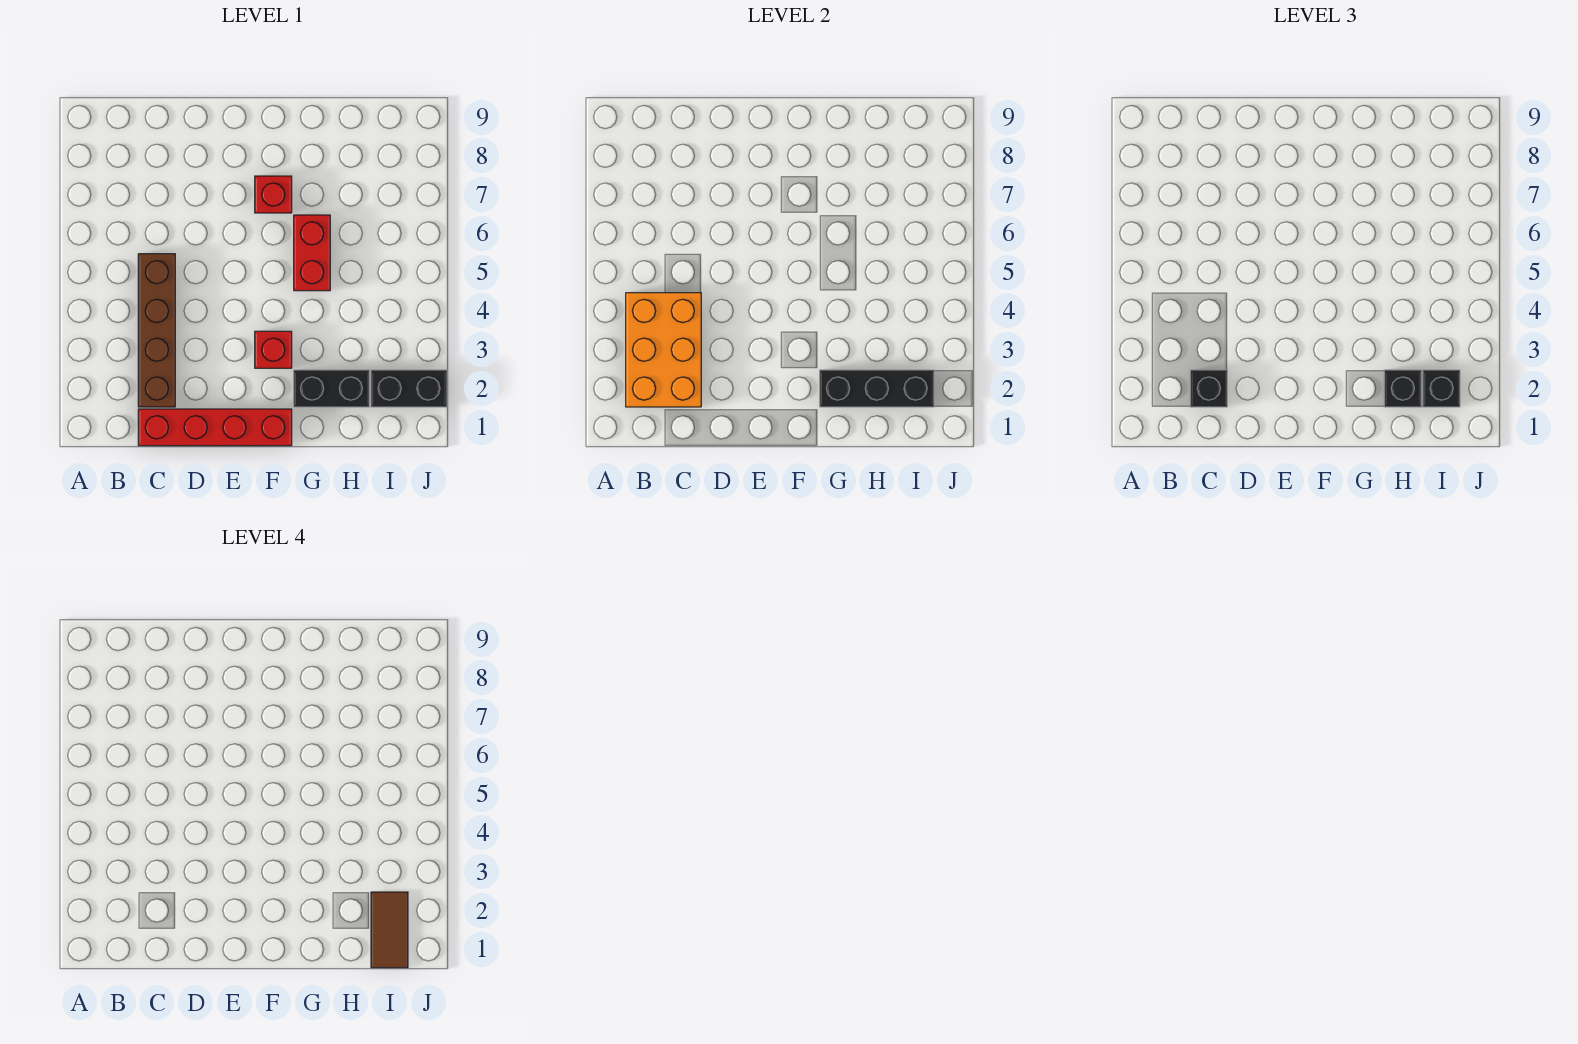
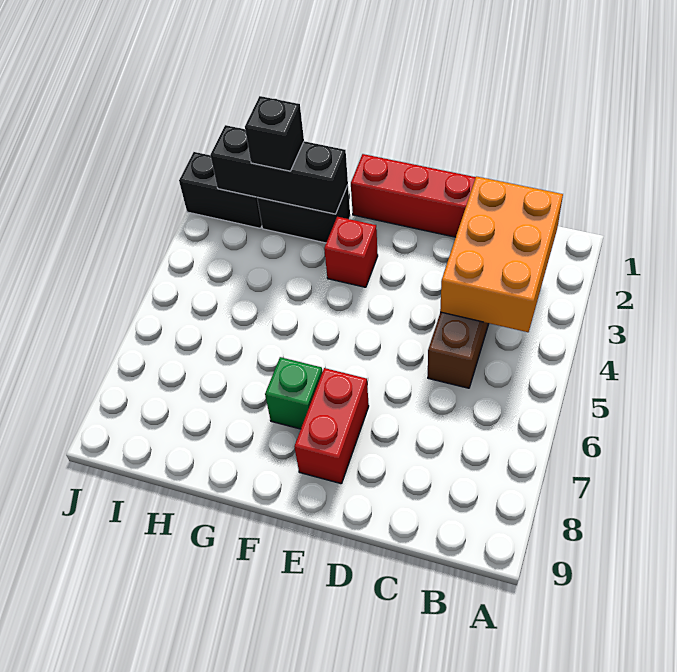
black brick C2 level 3 -> none
red brick F7 level 1 -> green brick F7 level 1
red brick G5:G6 level 1 -> red brick E7:E8 level 1
brown tile I1:I2 level 4 -> none
black brick I2 level 3 -> none

